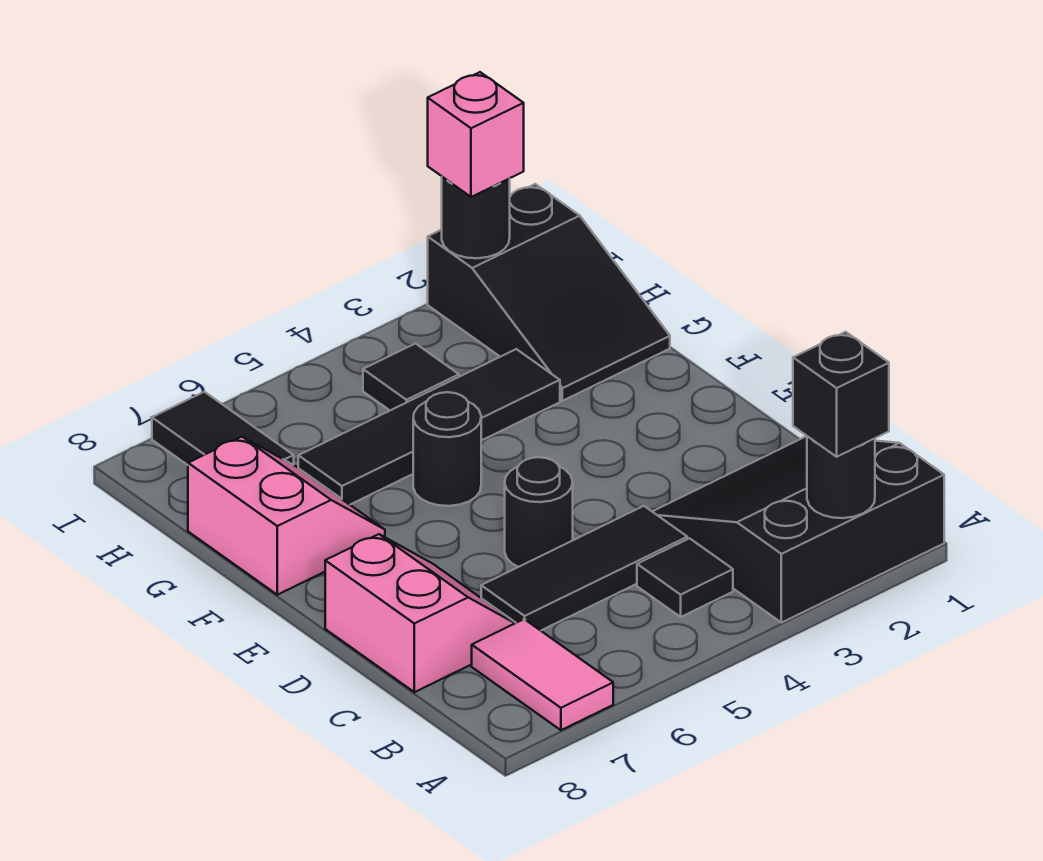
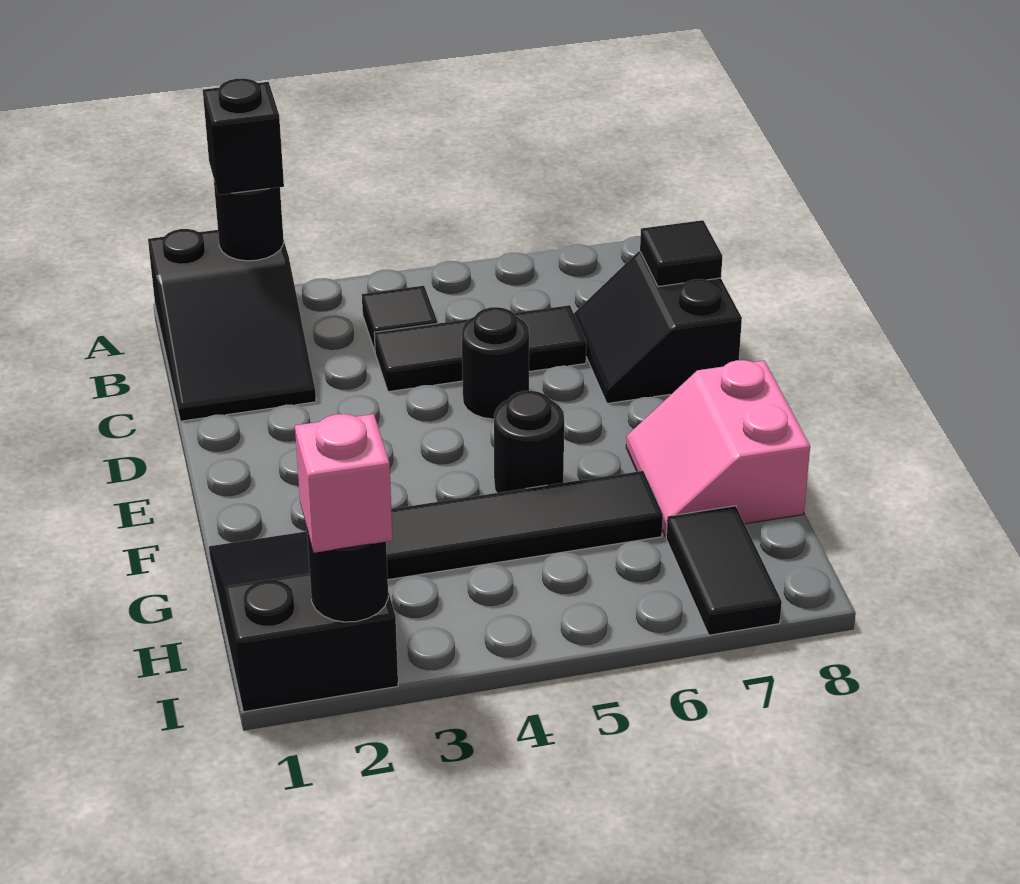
black slope A1:C3 level 1 top A -> black slope A1:C2 level 1 top A
pink tile A7:B7 level 1 -> none
pink slope C7:D8 level 1 top 8 -> black slope C7:D8 level 1 top 8
black tile H4 level 1 -> black tile C8 level 2

